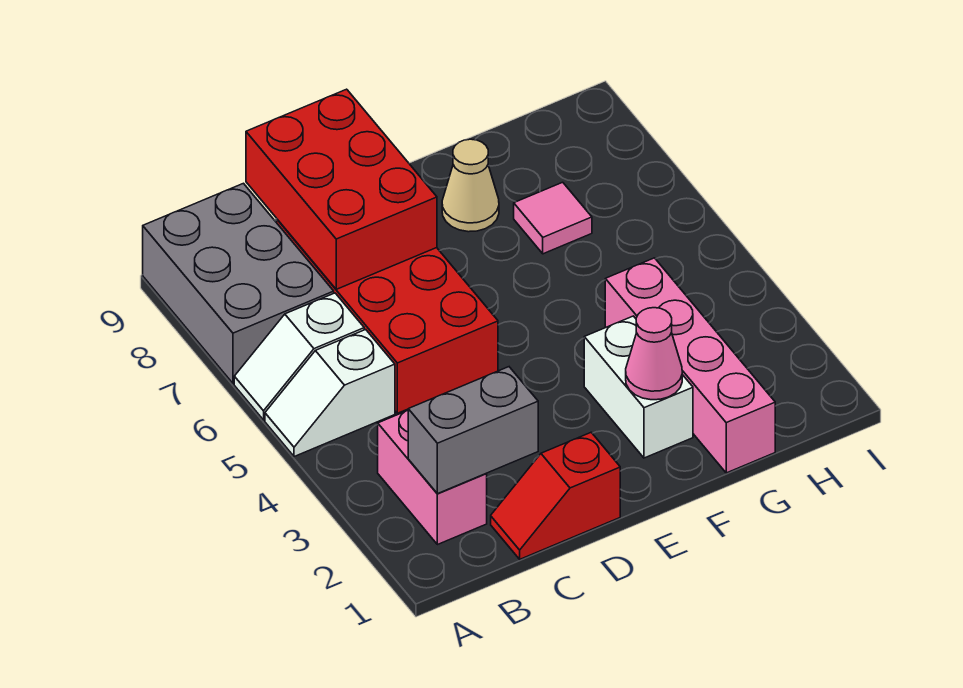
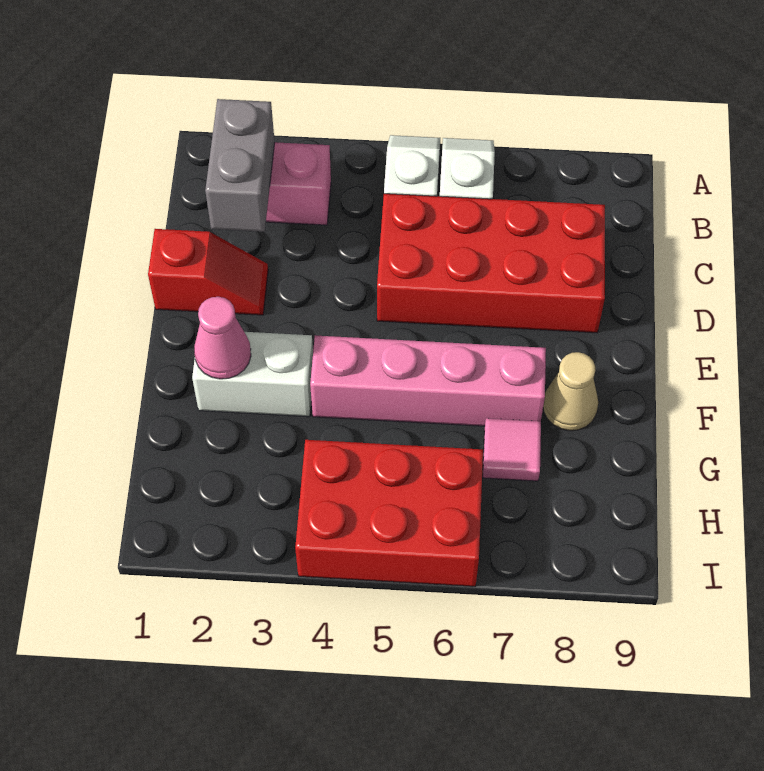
grey brick A7:B9 level 1 -> none
red slope C1:D1 level 1 top D -> red slope D1:D2 level 1 top 1
red brick C7:D9 level 2 -> red brick H4:I6 level 1
pink brick G1:G4 level 1 -> pink brick F4:F7 level 1

